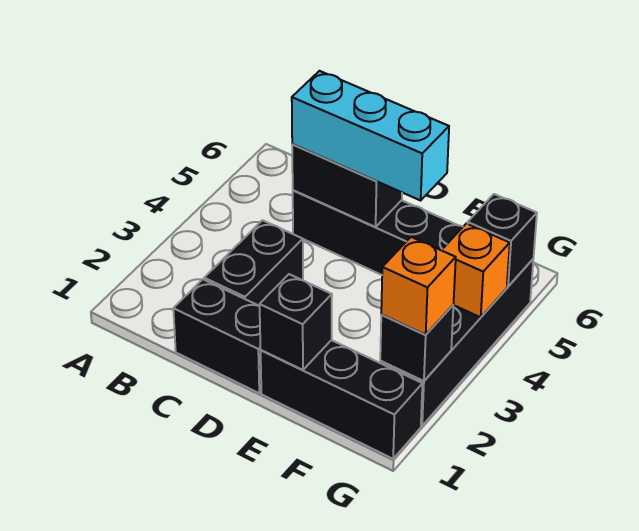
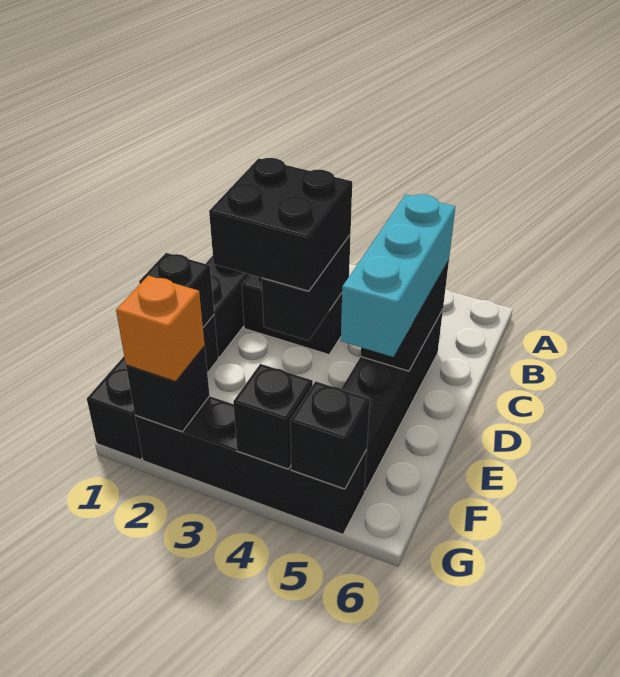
none -> black brick C2:D3 level 3
none -> black brick C3:D3 level 2
orange brick G4 level 2 -> black brick G4 level 2

